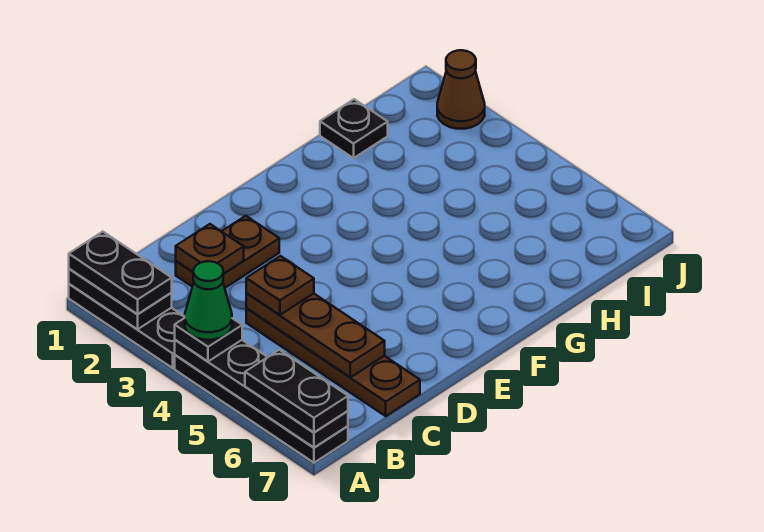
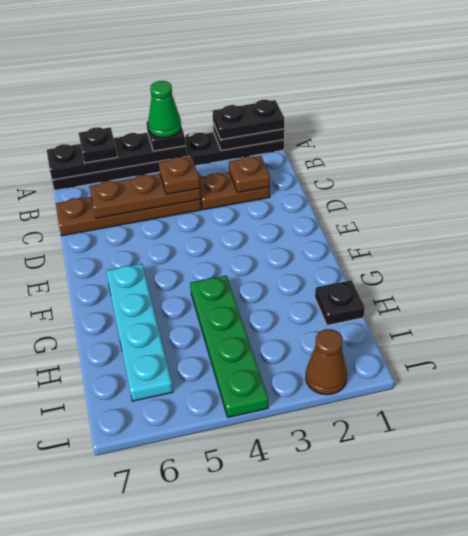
black plate A6:A7 level 3 -> black plate A6 level 3
brown plate C2:D2 level 1 -> brown plate C2:C3 level 1
none -> cyan plate F6:I6 level 1
none -> green plate G4:J4 level 1

